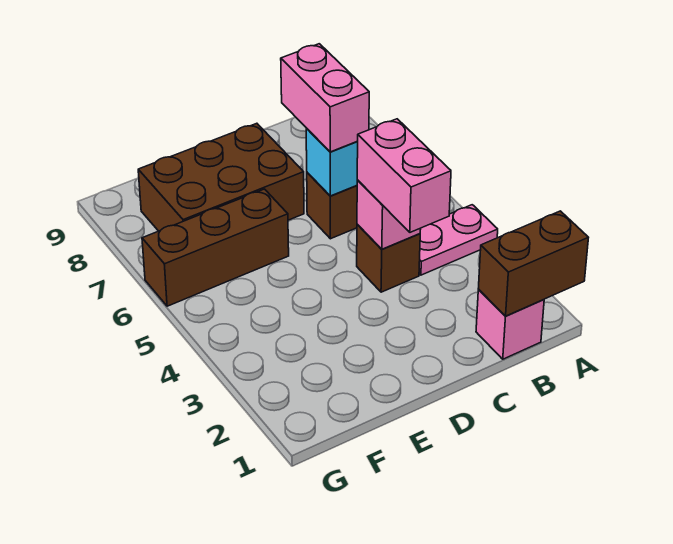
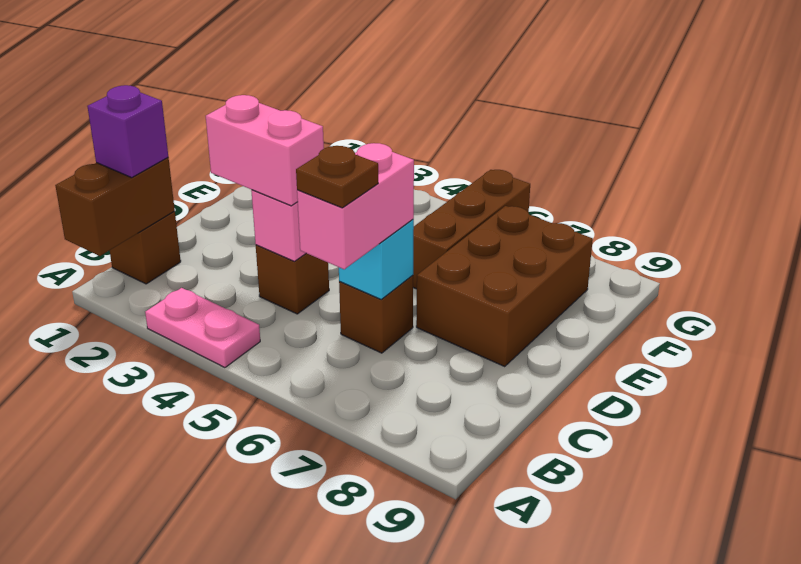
pink plate A4:B4 level 1 -> pink plate A3:A4 level 1
pink brick B1 level 1 -> brown brick B1 level 1
none -> purple brick B1 level 3
none -> brown plate B6 level 4
pink brick C6:C7 level 3 -> pink brick B6:C6 level 3

